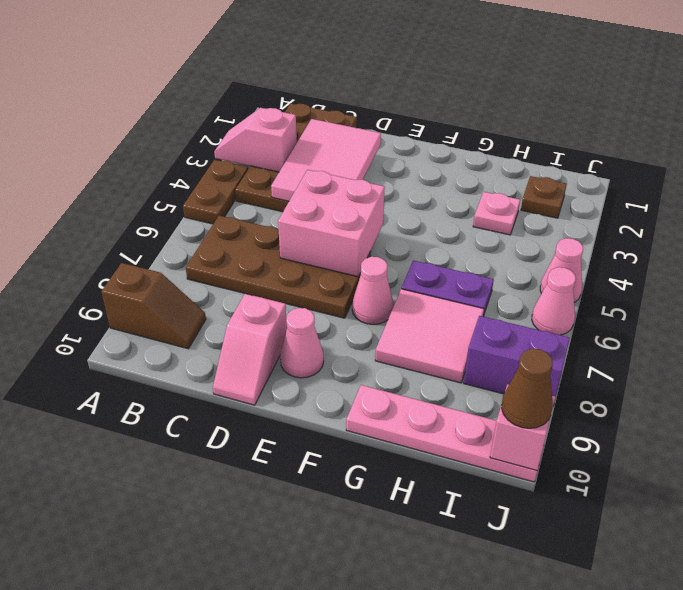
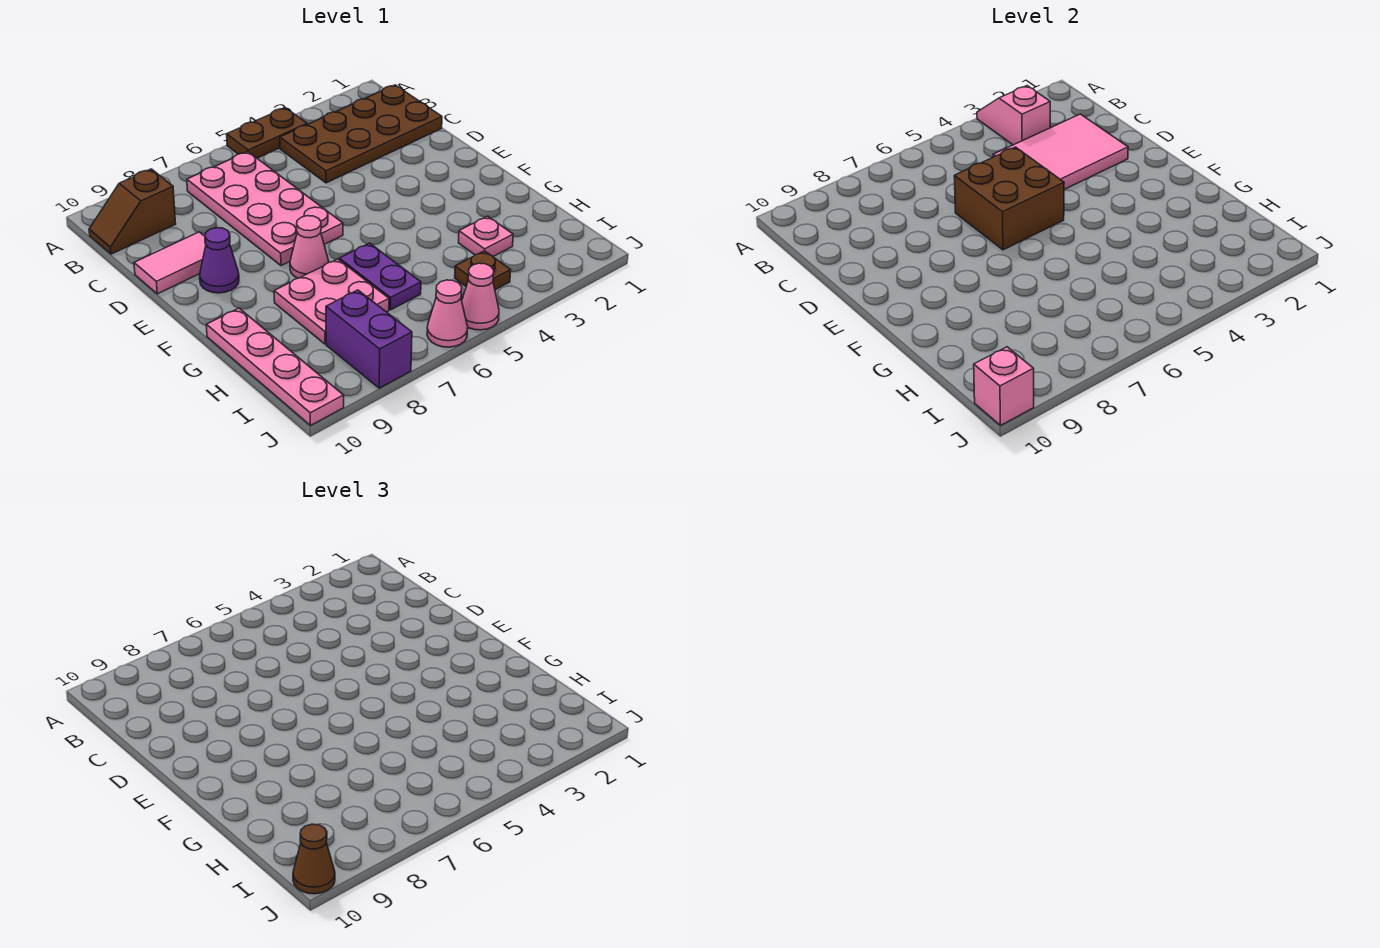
brown slope A9:B9 level 1 top A -> brown slope B9:B10 level 1 top 9
brown plate B6:E7 level 1 -> pink plate B6:E7 level 1
pink brick D5:E6 level 2 -> brown brick D5:E6 level 2
pink slope D9:D10 level 1 top 9 -> pink tile D9:D10 level 1
pink cone E9 level 1 -> purple cone E9 level 1
pink tile G7:H8 level 1 -> pink plate G7:H8 level 1
brown plate I2 level 1 -> brown plate I4 level 1

